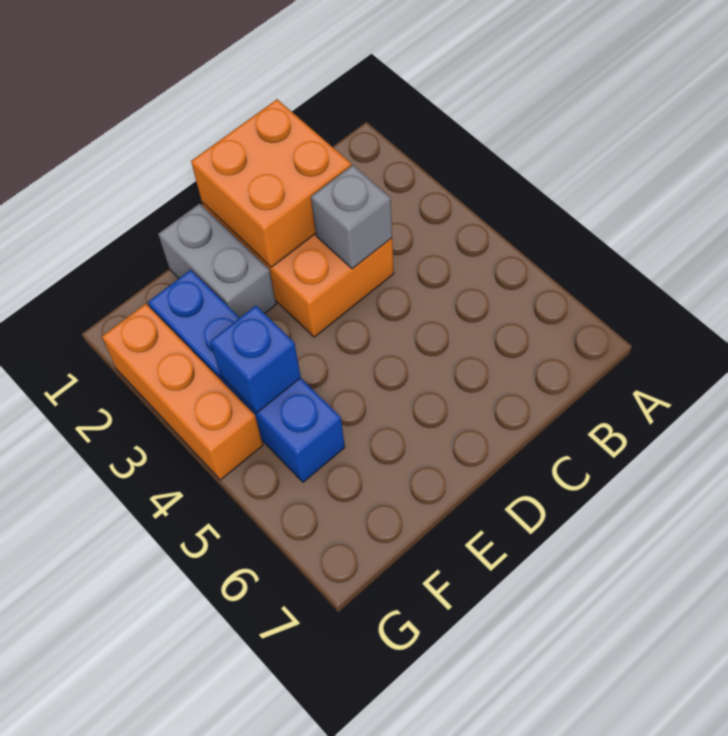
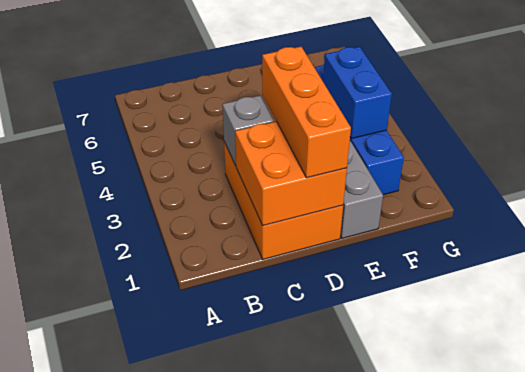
blue brick F4 level 2 -> blue brick F3:F4 level 2
orange brick G2:G4 level 1 -> orange brick D1:D3 level 3

